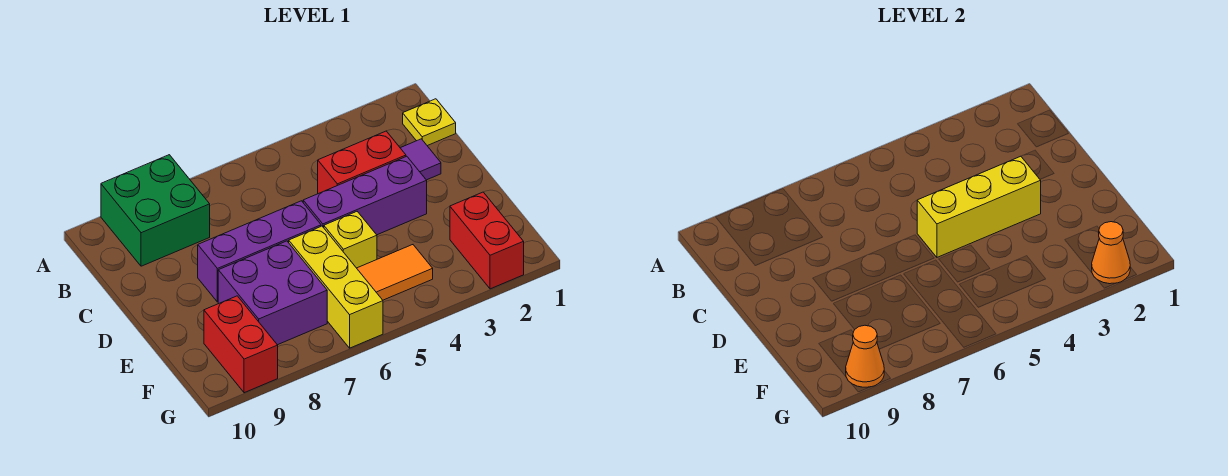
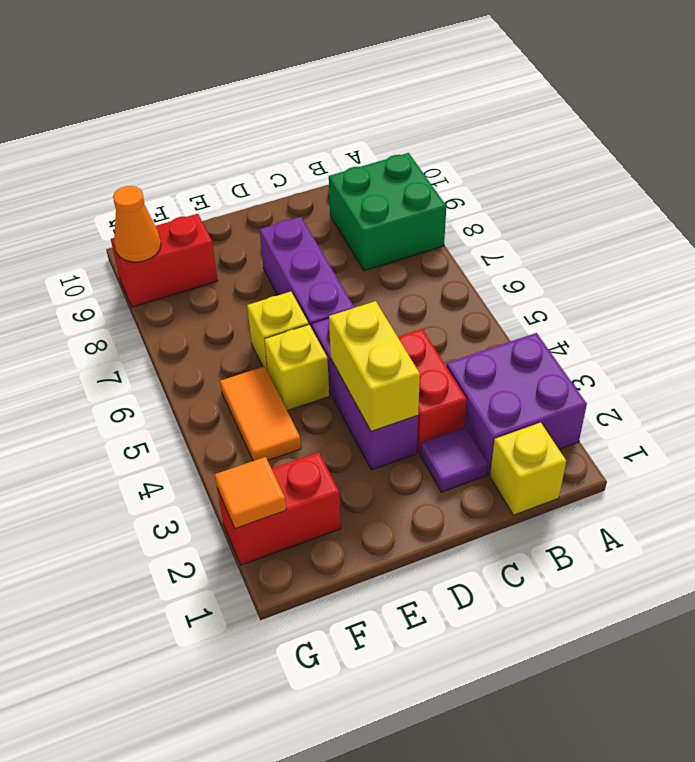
yellow plate B1 level 1 -> yellow brick B1 level 1
yellow brick D3:D5 level 2 -> yellow brick D3:D4 level 2
yellow brick E6:G6 level 1 -> yellow brick E6 level 1
purple brick E7:F8 level 1 -> purple brick A2:B3 level 1
orange cone G2 level 2 -> orange tile G2 level 2

